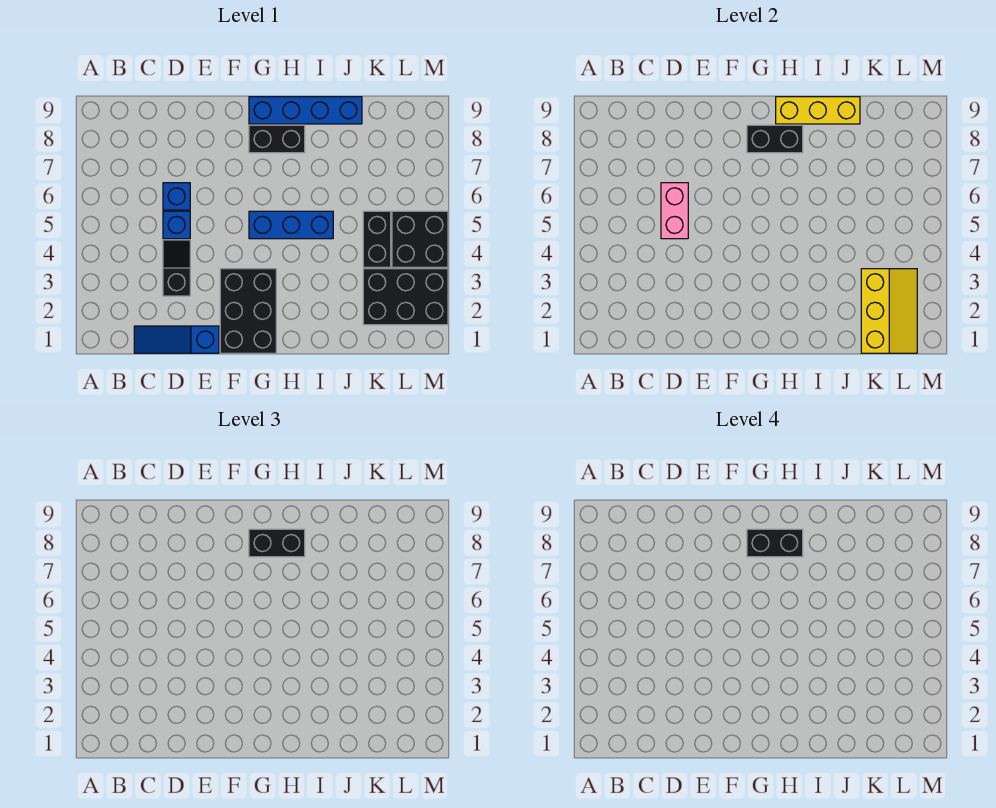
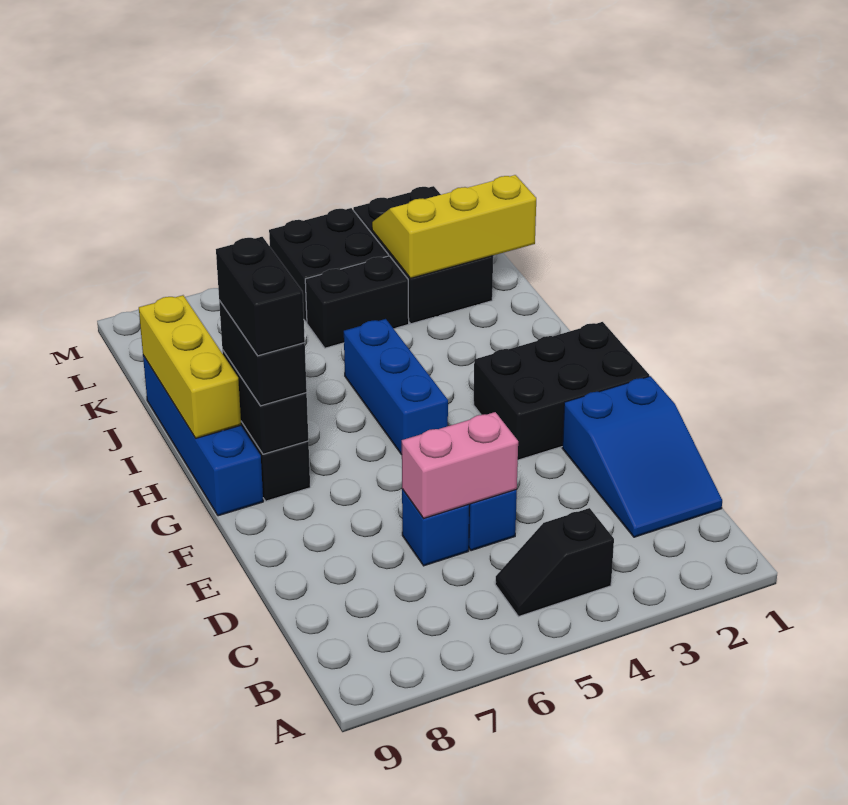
blue slope C1:E1 level 1 top E -> blue slope C1:E2 level 1 top E
black slope D3:D4 level 1 top 3 -> black slope B4:B5 level 1 top 4

